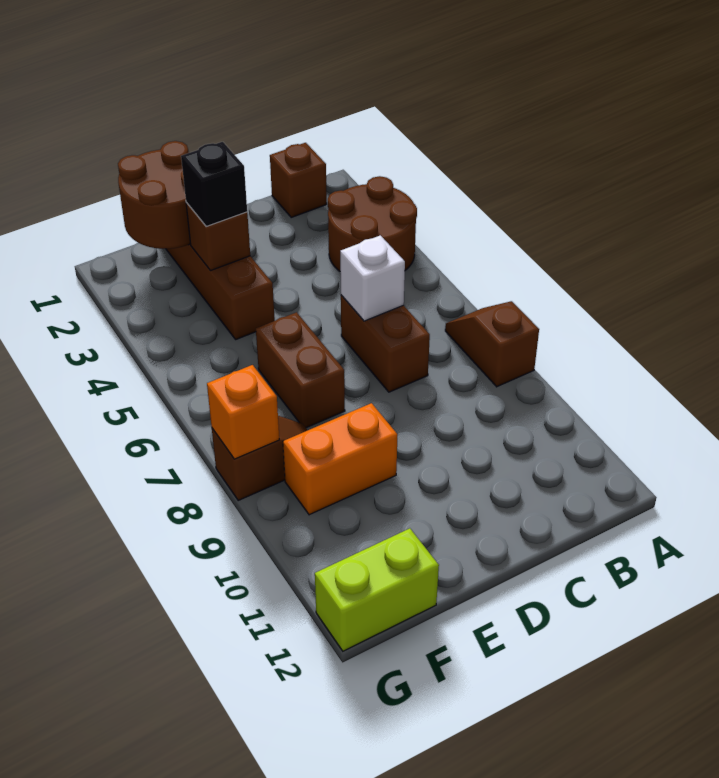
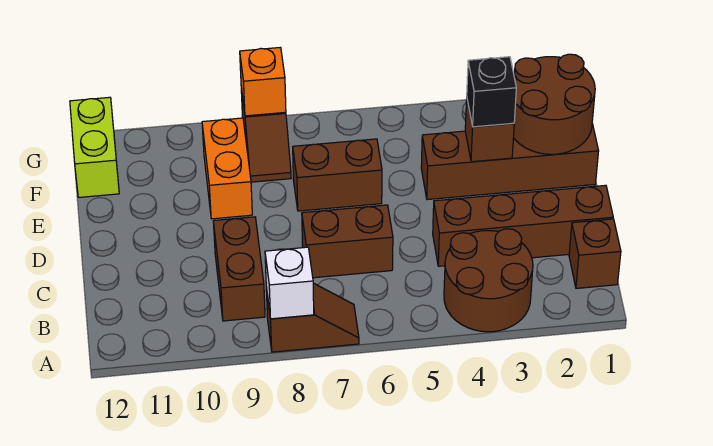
none -> brown brick B9:C9 level 1
none -> brown brick C1:C4 level 1
white brick C6 level 2 -> white brick A8 level 2

